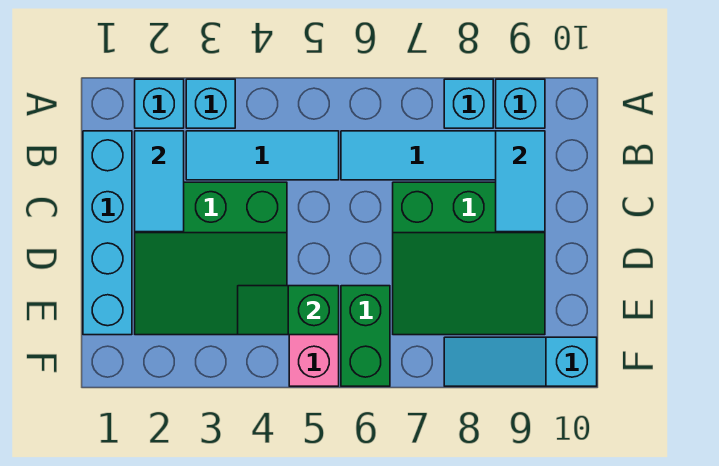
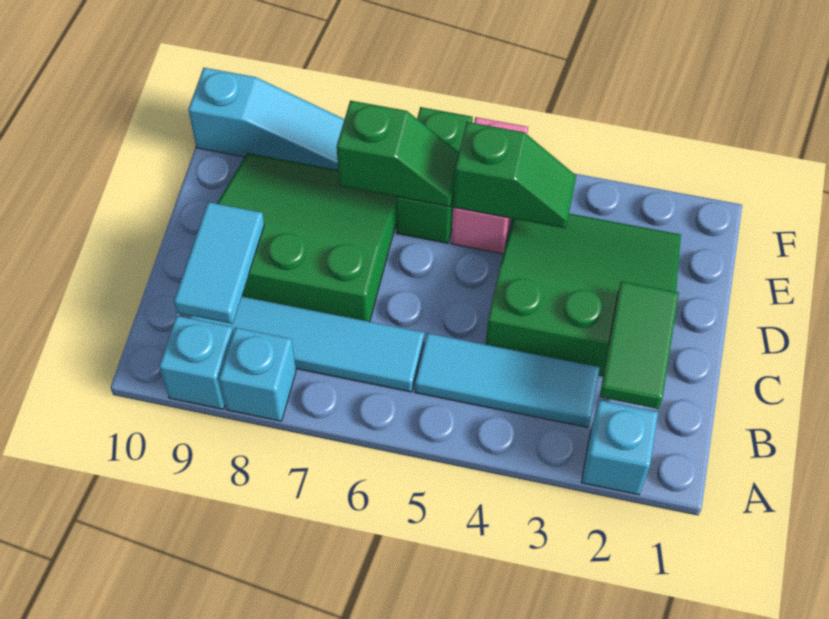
cyan brick A3 level 1 -> none
cyan brick B1:E1 level 1 -> none
cyan tile B2:C2 level 2 -> green tile B2:C2 level 2
none -> green slope E6:E7 level 2 top 7

